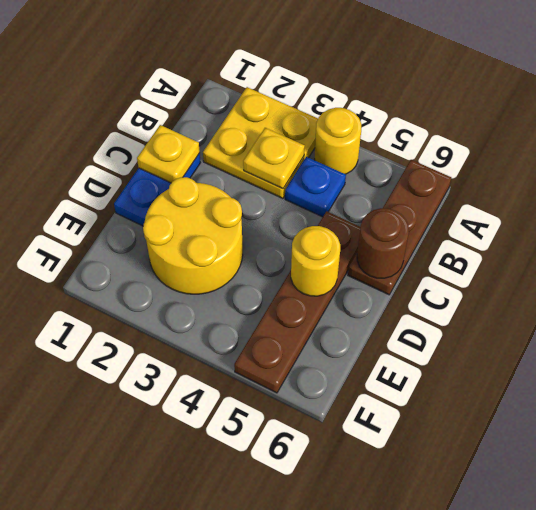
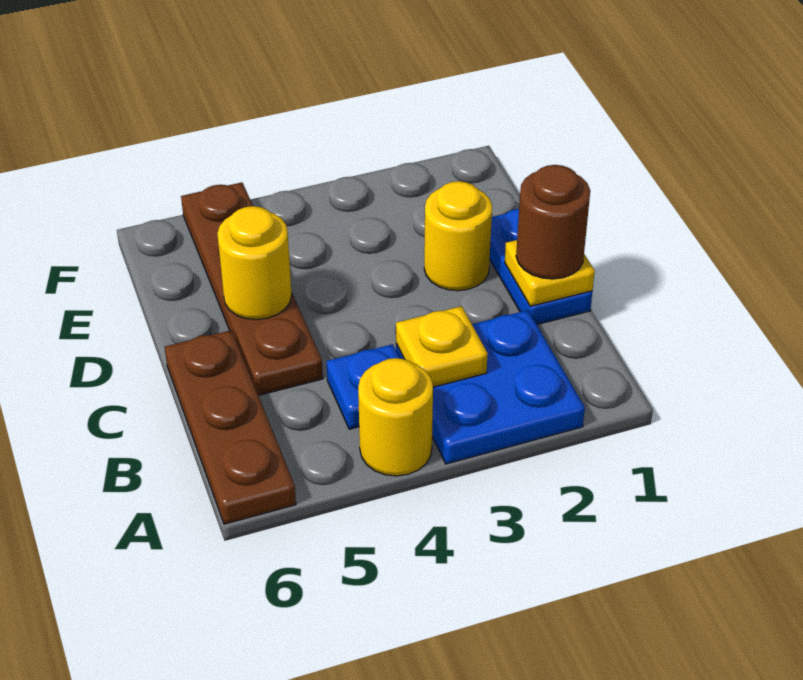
yellow plate A2:B3 level 1 -> blue plate A2:B3 level 1
brown round brick C6 level 2 -> brown round brick C1 level 3
yellow round brick D2:E3 level 1 -> yellow round brick D2 level 1

